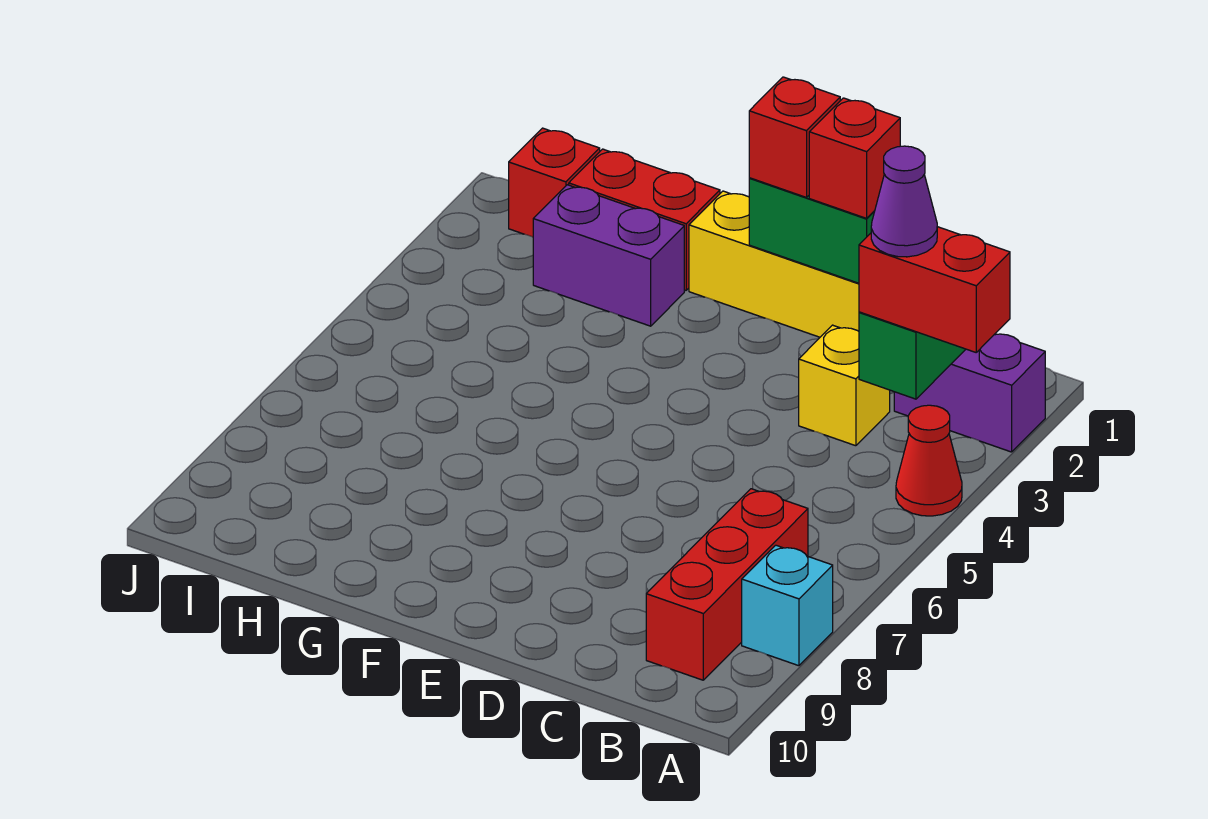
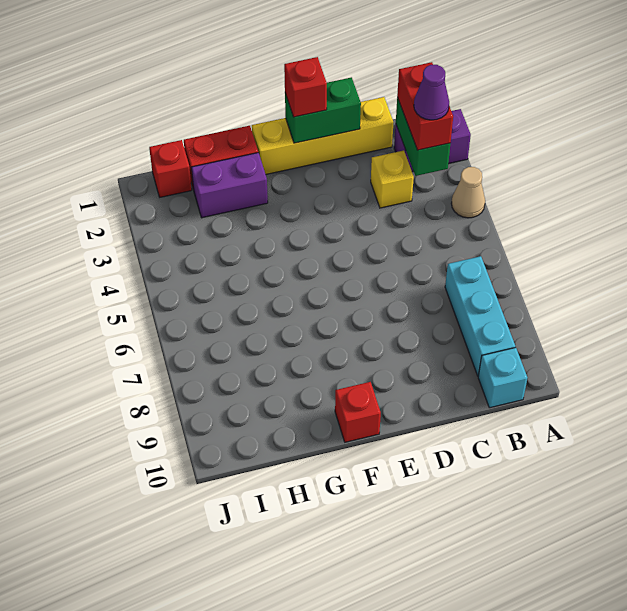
red brick A3:B3 level 3 -> red brick B2:B3 level 3
red cone A4 level 1 -> tan cone A4 level 1
cyan brick A8 level 1 -> cyan brick B10 level 1
red brick B7:B9 level 1 -> cyan brick B7:B9 level 1
red brick D1 level 3 -> red brick F10 level 1

